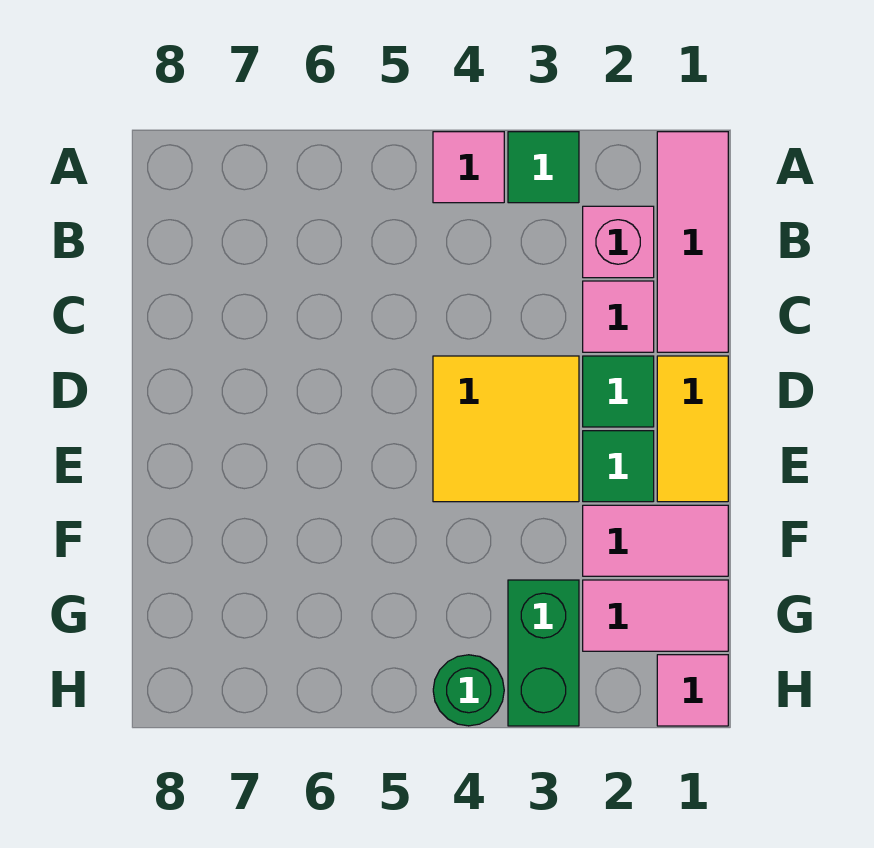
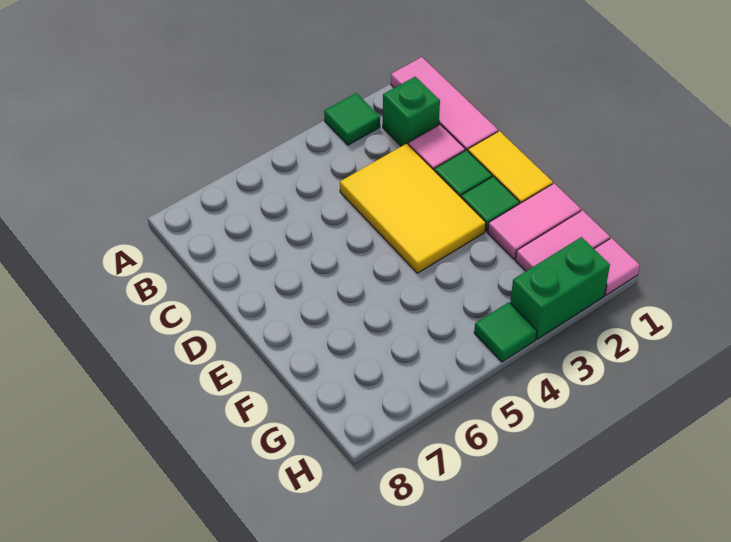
pink tile A4 level 1 -> none
pink brick B2 level 1 -> green brick B2 level 1
yellow tile D3:E4 level 1 -> yellow tile C3:E4 level 1
green brick G3:H3 level 1 -> green brick H2:H3 level 1
green round brick H4 level 1 -> green tile H4 level 1

